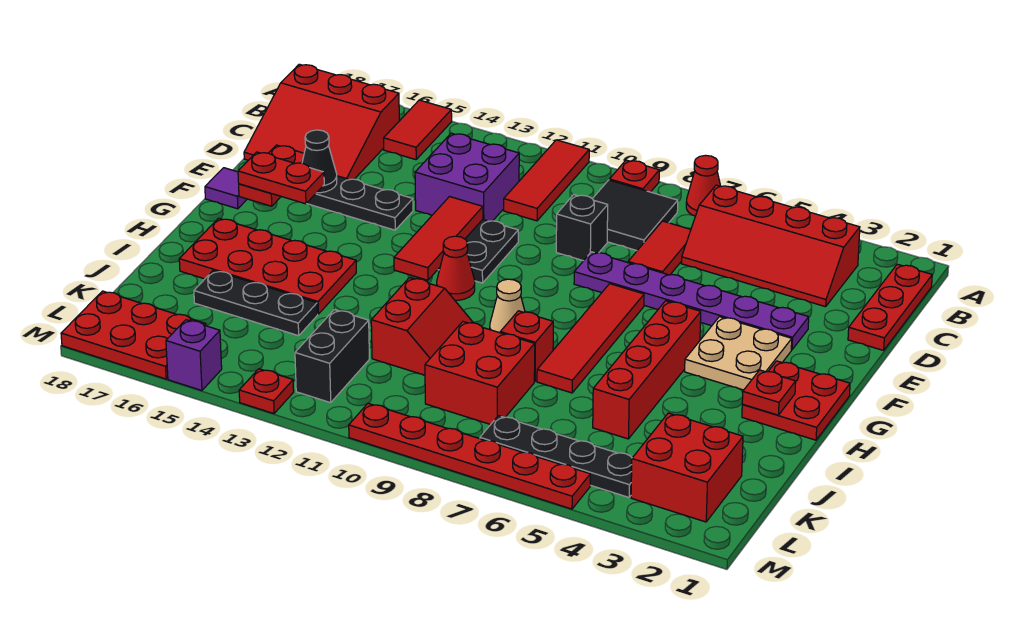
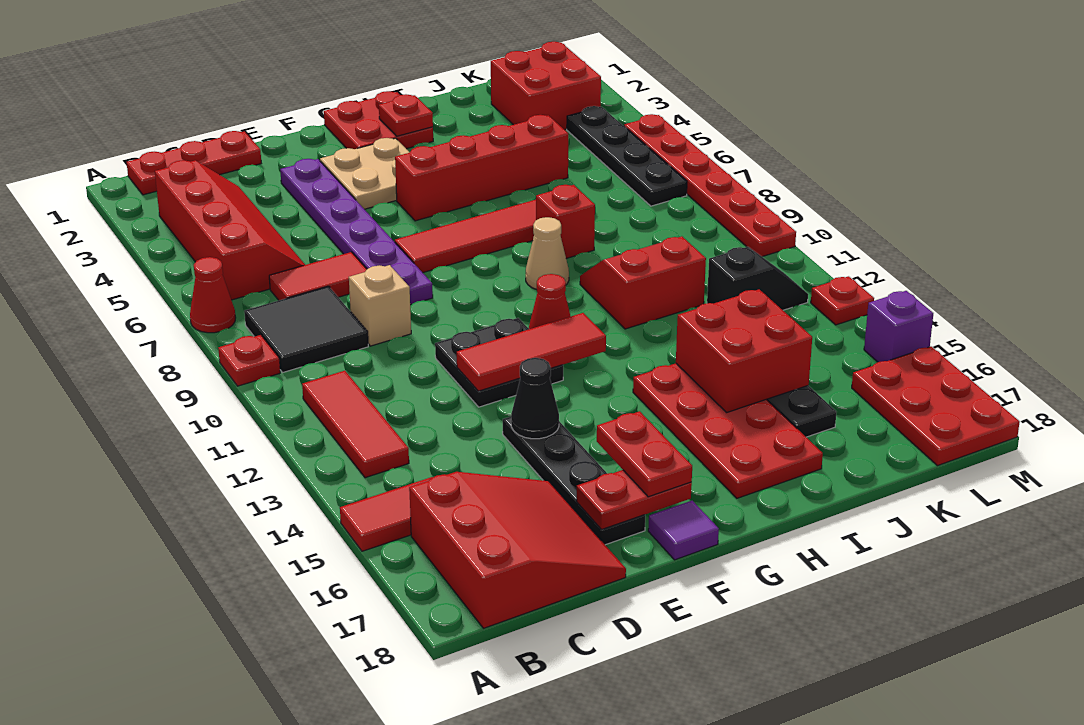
red tile A11:C11 level 1 -> red tile B11:B13 level 1
purple brick C12:D13 level 1 -> none
black brick D9 level 1 -> tan brick D9 level 1
black cone E16 level 2 -> black cone E14 level 2
red brick J8:K9 level 1 -> red brick I14:J15 level 2
black brick K12:L12 level 1 -> black slope K12:L12 level 1 top K

